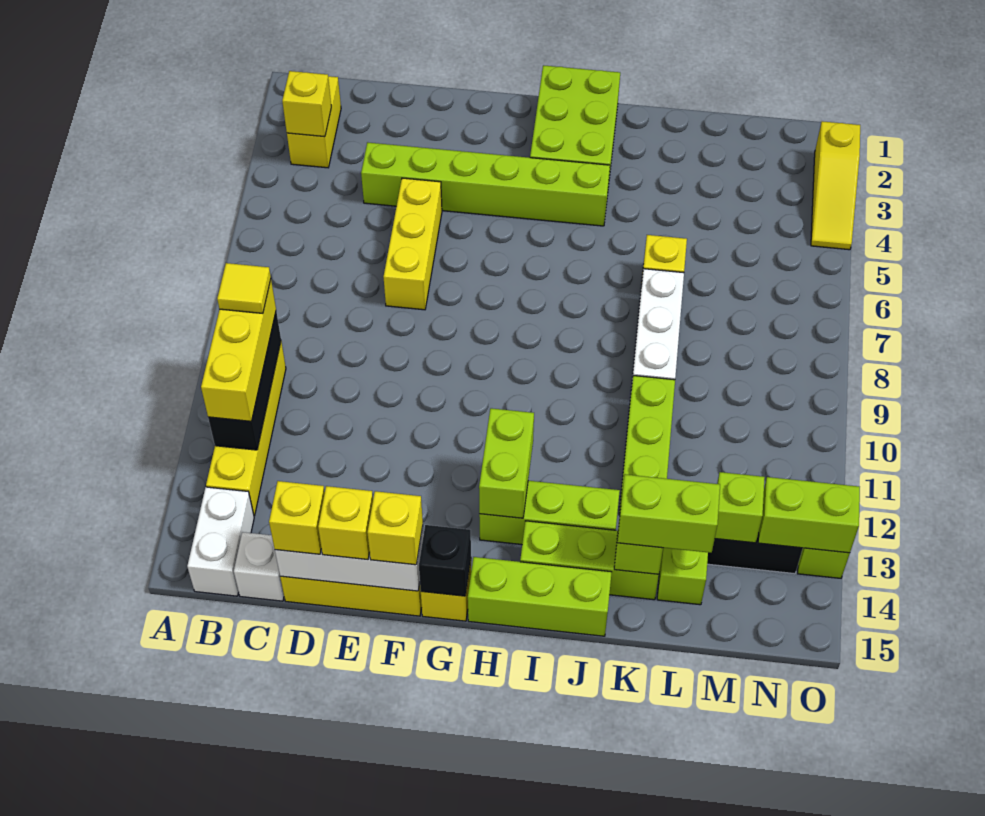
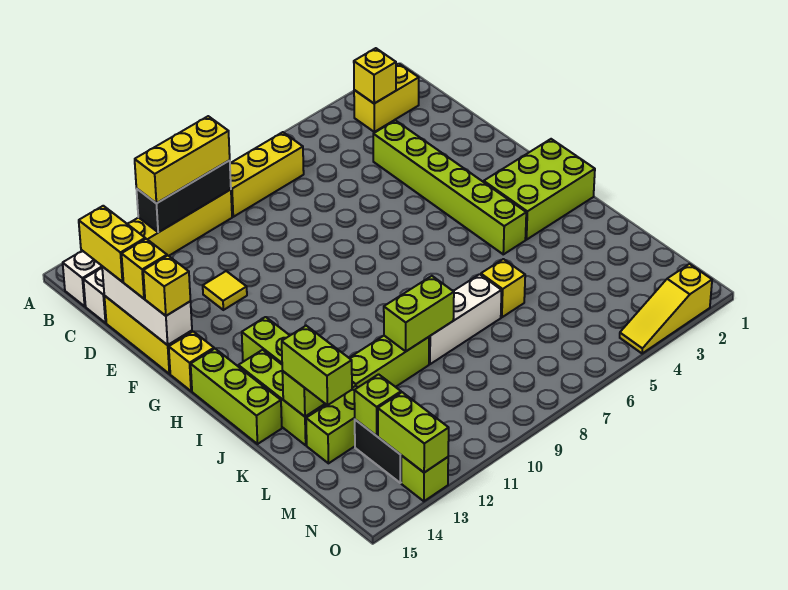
yellow tile B10 level 4 -> yellow tile E12 level 1
yellow brick D15 level 3 -> yellow brick C15:D15 level 3
yellow brick E5:E7 level 1 -> yellow brick B7:B9 level 1
black brick G15 level 2 -> none
lime brick H12:H13 level 2 -> lime brick K9:K10 level 2

